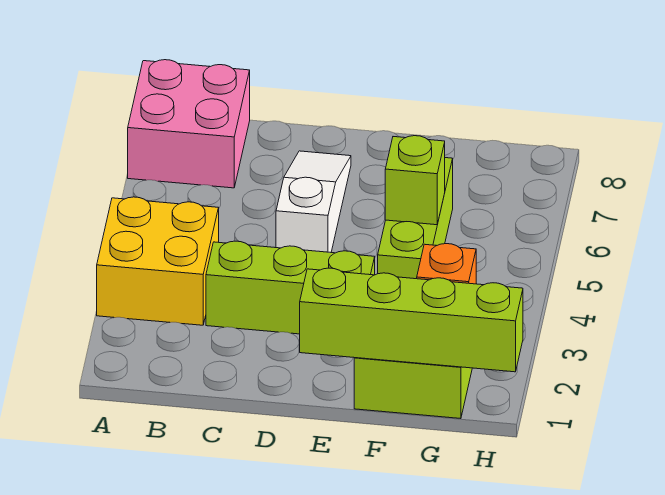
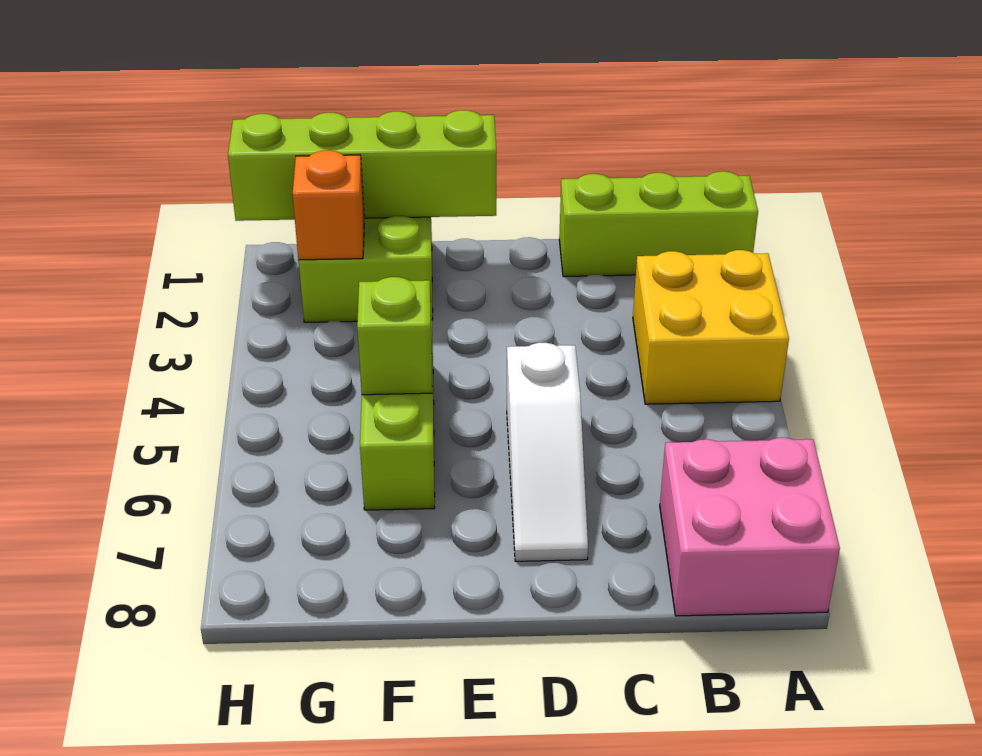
lime brick C3:E3 level 1 -> lime brick A1:C1 level 1

